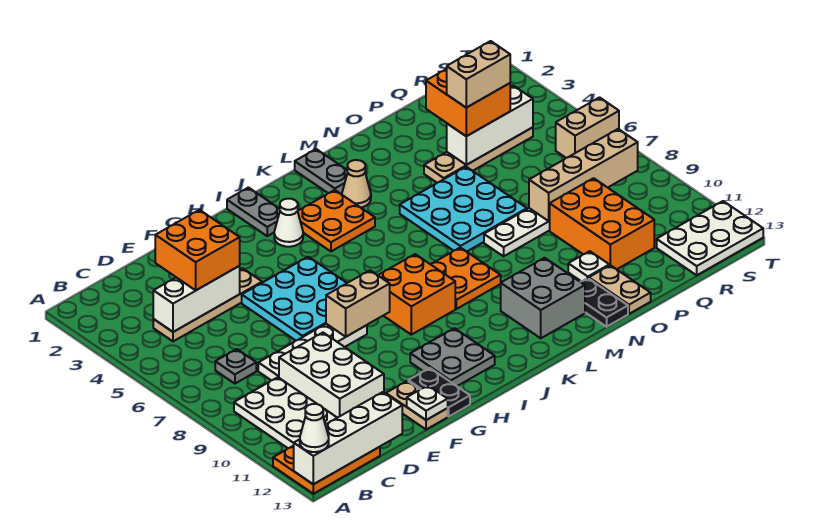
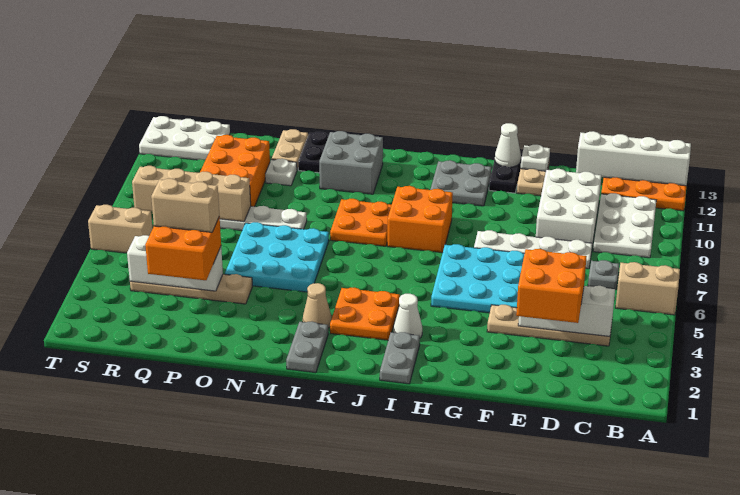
white cone A13 level 3 -> white cone G13 level 2
tan brick G8:H8 level 2 -> tan brick A6:B6 level 1

